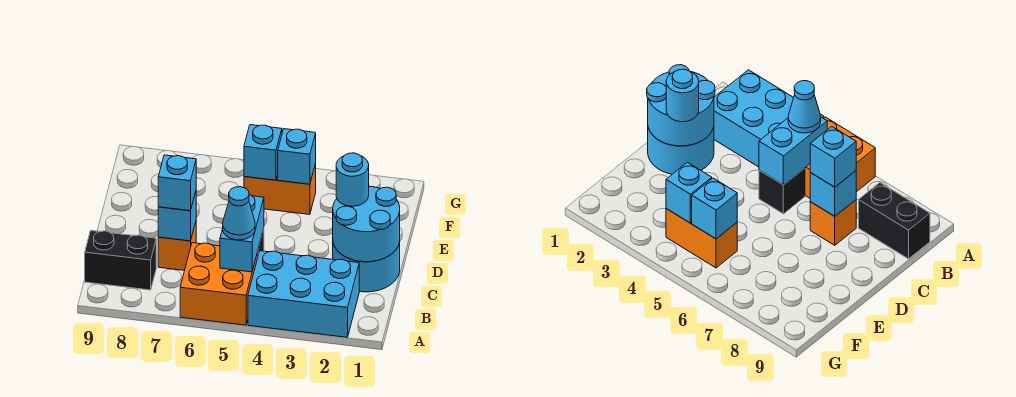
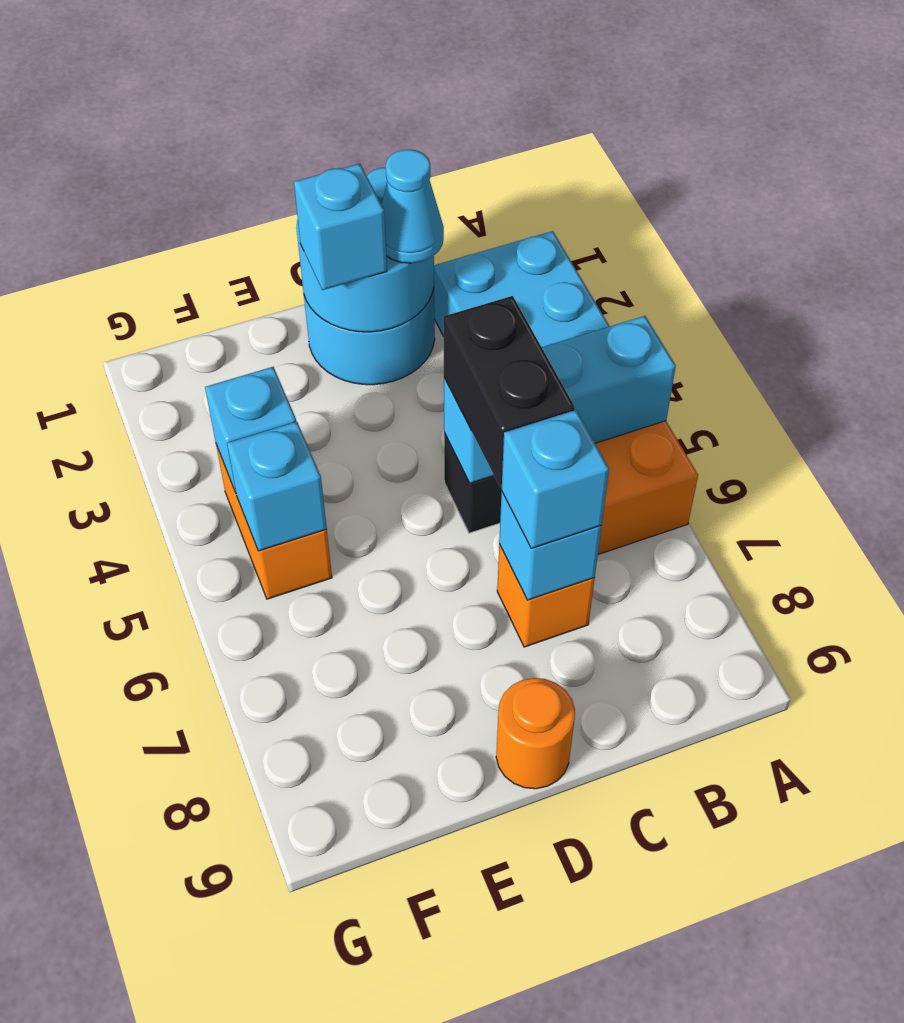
cyan brick B5:C5 level 2 -> cyan brick A5:C5 level 2
cyan cone B5 level 3 -> cyan cone C2 level 3
black brick B8:B9 level 1 -> black brick C5:C6 level 3
cyan round brick D2 level 3 -> cyan brick D2 level 3
none -> orange round brick D9 level 1

